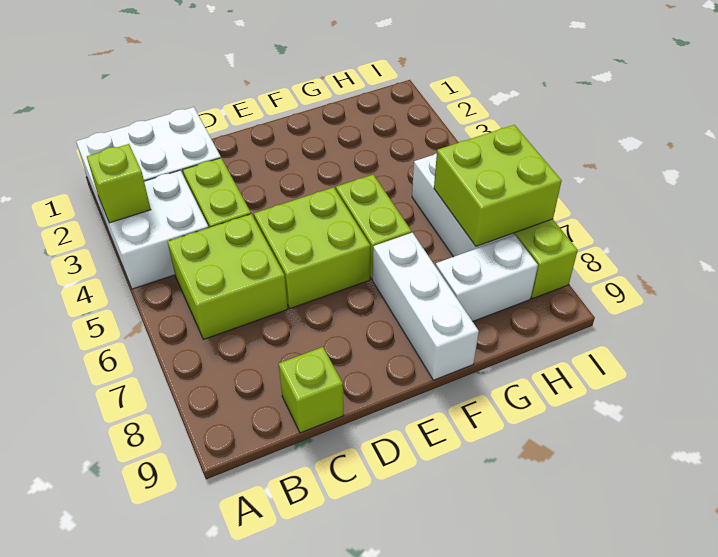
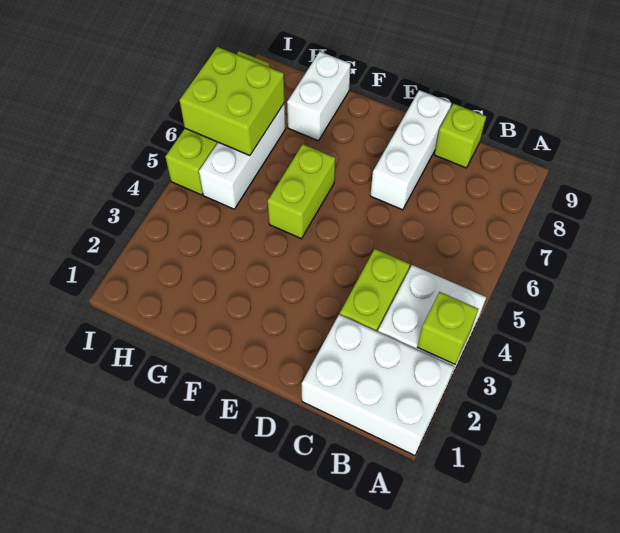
lime brick B5:C6 level 1 -> none
lime brick D5:E6 level 1 -> none
white brick F7:F9 level 1 -> white brick D7:D9 level 1
white brick G8:H8 level 1 -> white brick G8:G9 level 1

